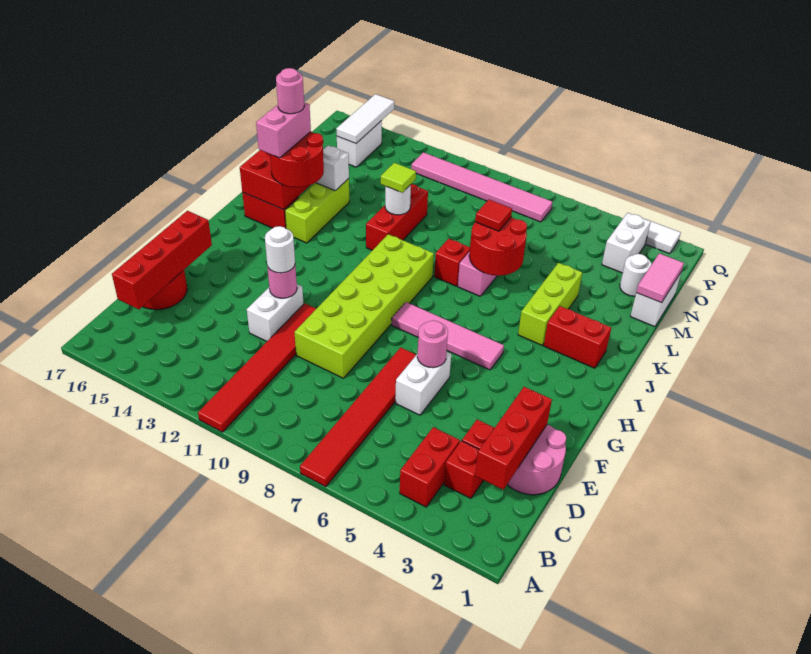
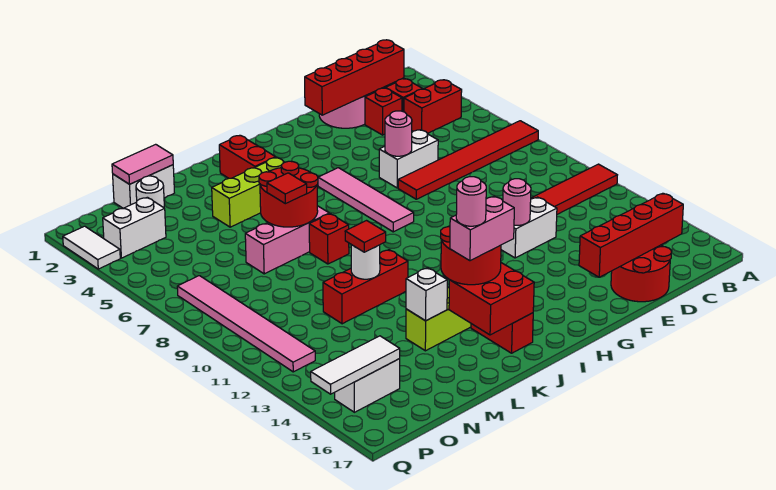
red brick C2:E2 level 2 -> red brick C2:F2 level 2
lime brick E9:J10 level 1 -> none
white round brick F12 level 3 -> none
lime tile L11 level 3 -> red tile L11 level 3

